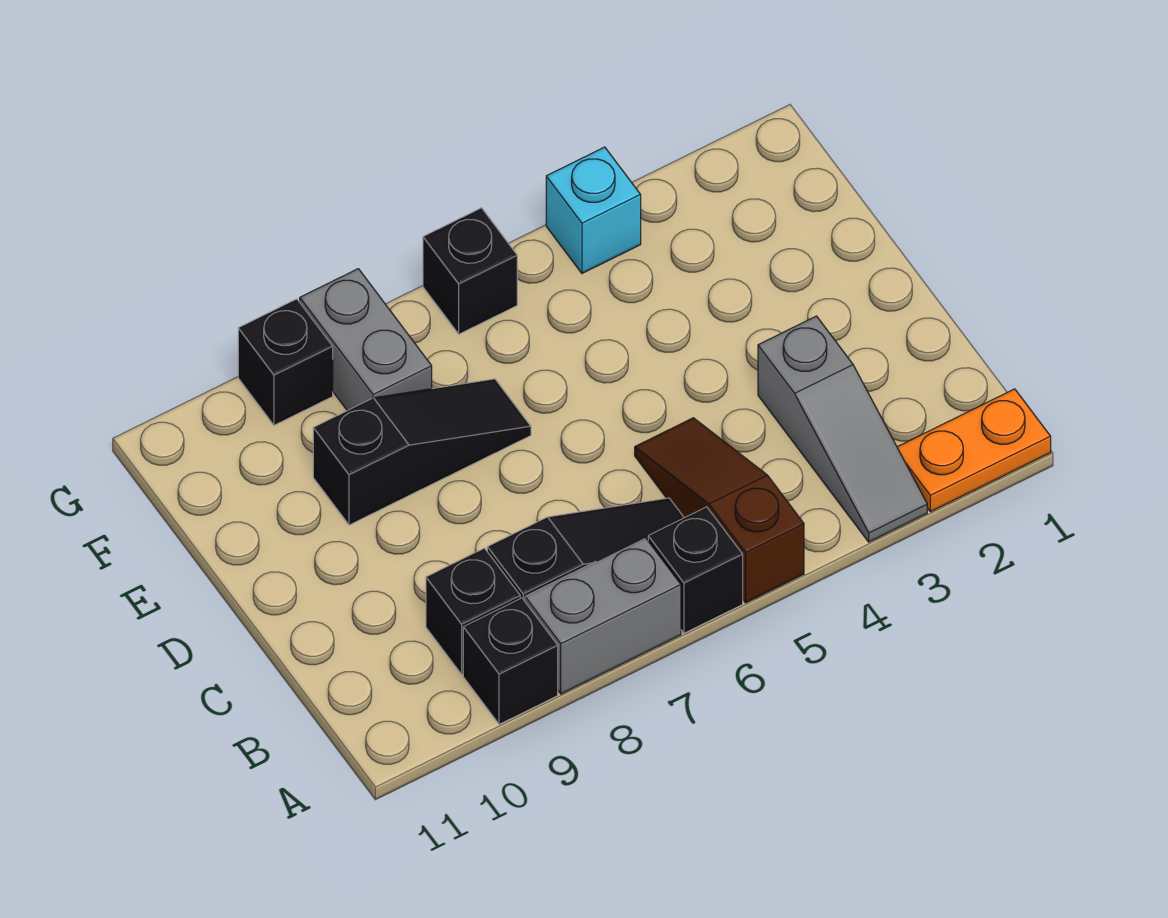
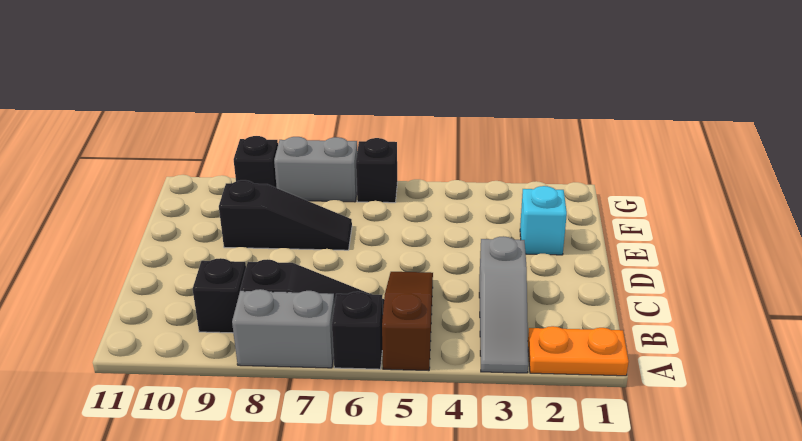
black brick A9 level 1 -> none
grey brick F8:G8 level 1 -> grey brick G7:G8 level 1
cyan brick G4 level 1 -> cyan brick E2 level 1

